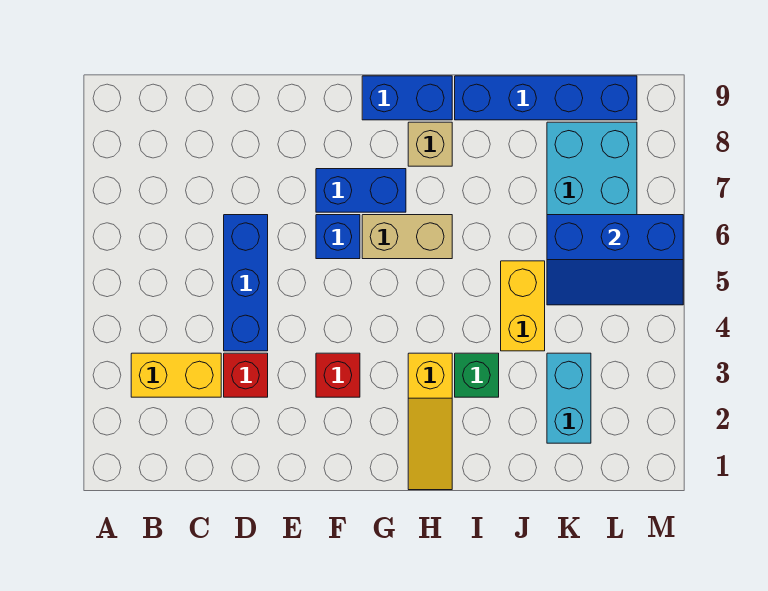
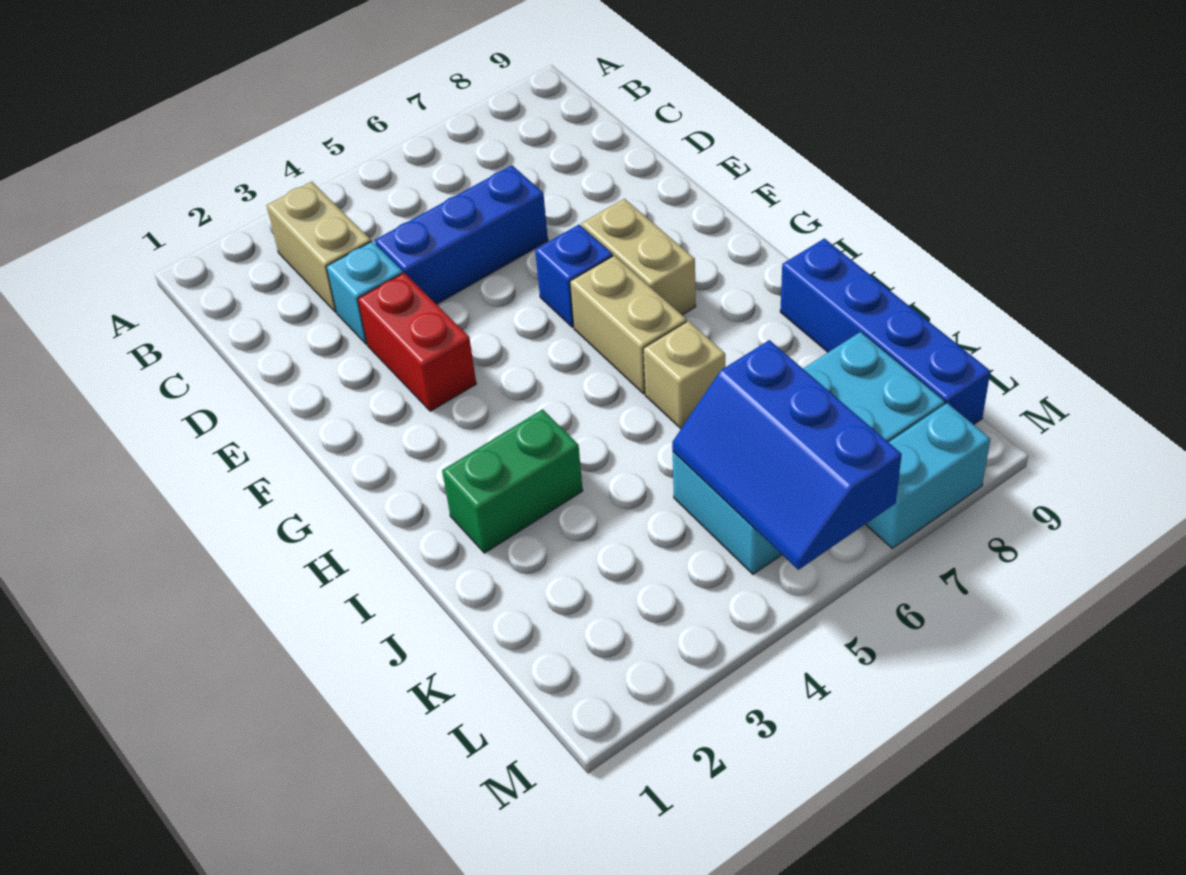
yellow brick B3:C3 level 1 -> tan brick B3:C3 level 1
red brick D3 level 1 -> cyan brick D3 level 1
red brick F3 level 1 -> red brick E3:F3 level 1
blue brick F7:G7 level 1 -> tan brick F7:G7 level 1
blue brick G9:H9 level 1 -> none
yellow slope H1:H3 level 1 top 3 -> none
tan brick H8 level 1 -> tan brick I6 level 1
green brick I3 level 1 -> green brick I2:I3 level 1
yellow brick J4:J5 level 1 -> none
cyan brick K2:K3 level 1 -> cyan brick M7:M8 level 1

